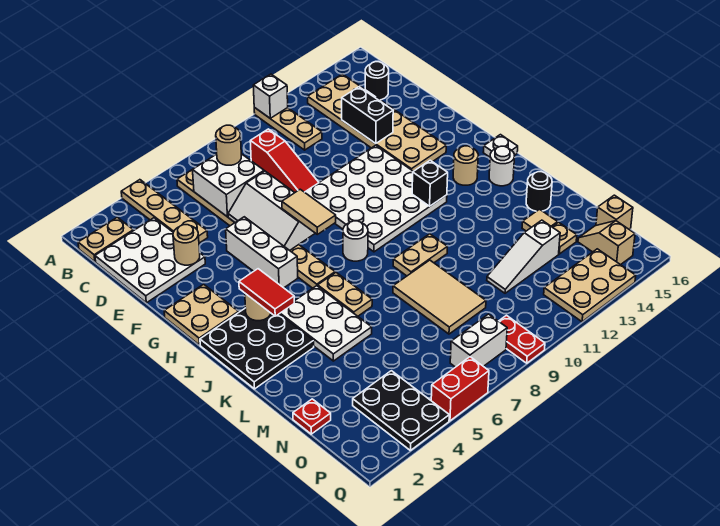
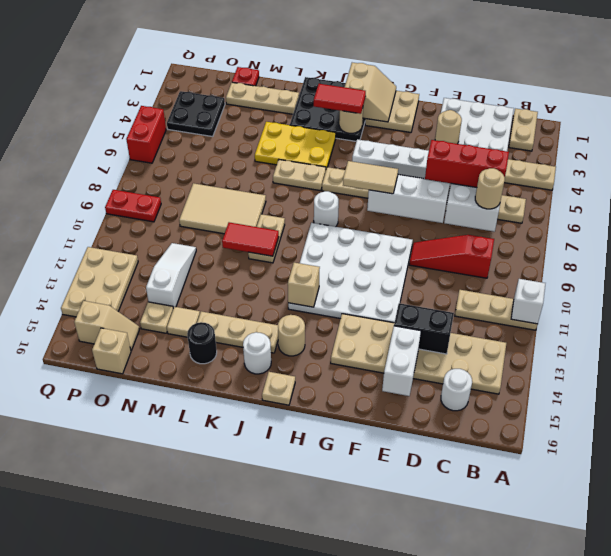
none -> red brick C6:E6 level 3
black round brick C15 level 1 -> white round brick C15 level 1
none -> tan slope H1:I2 level 2 top I
black brick I12 level 2 -> tan brick I12 level 2
white plate I16 level 1 -> tan plate I16 level 1
white plate J4:L5 level 1 -> yellow plate J4:L5 level 1
none -> tan plate J14:L14 level 1
none -> red tile K10:L10 level 2
none -> tan plate L2:N2 level 1
black plate O3:Q4 level 1 -> black plate O3:P4 level 1
white brick P7:P8 level 1 -> white brick E14:E15 level 2

